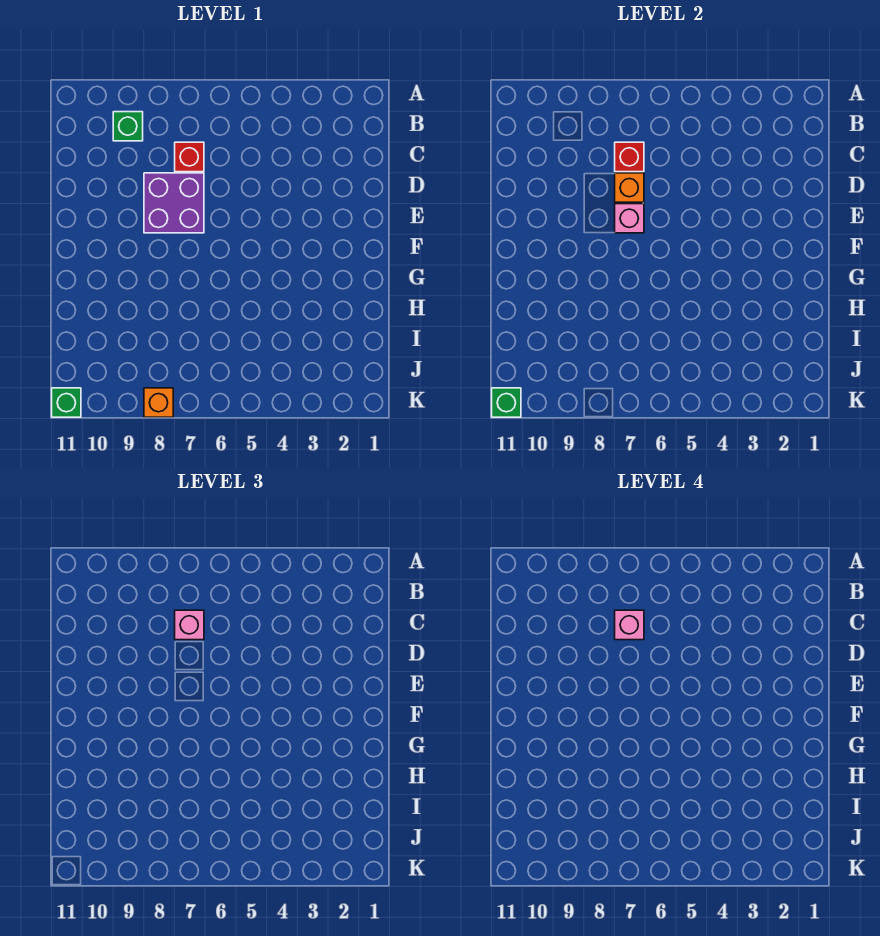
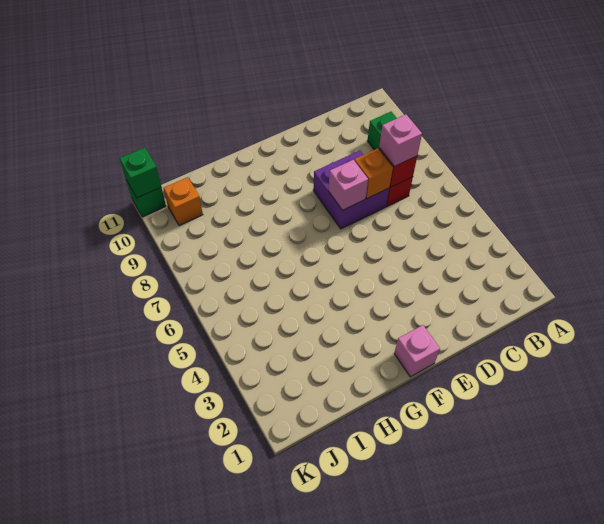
pink brick C7 level 4 -> pink brick F1 level 1
orange brick K8 level 1 -> orange brick J10 level 1

